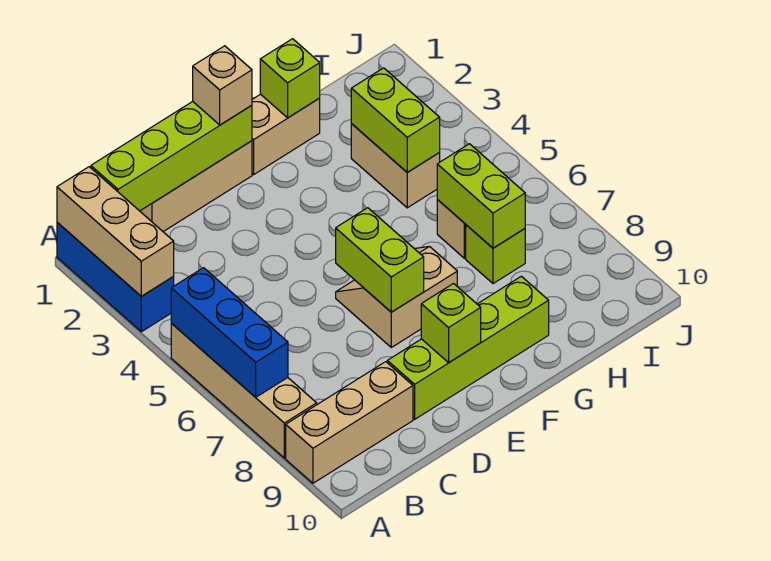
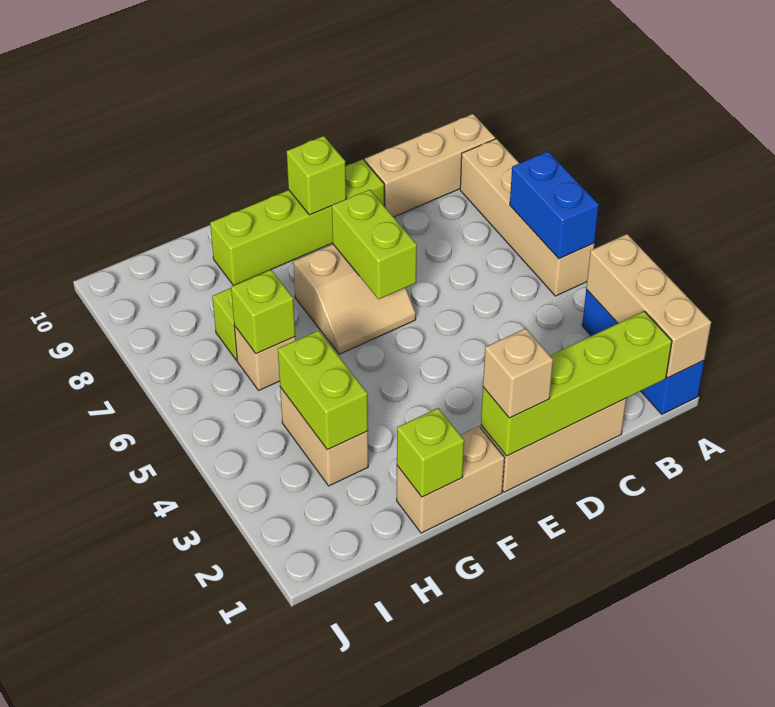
blue brick A5:A7 level 2 -> blue brick A5:A6 level 2
lime brick H6:H7 level 2 -> lime brick H6 level 2

